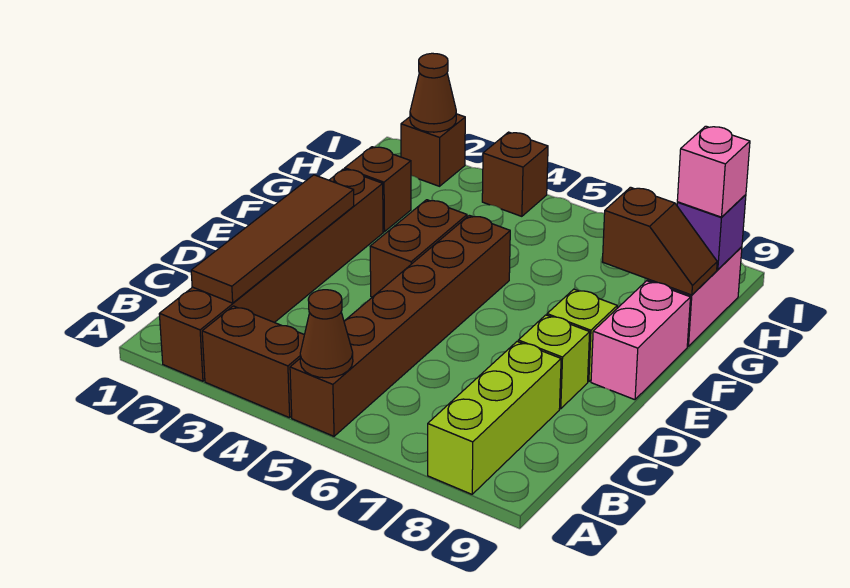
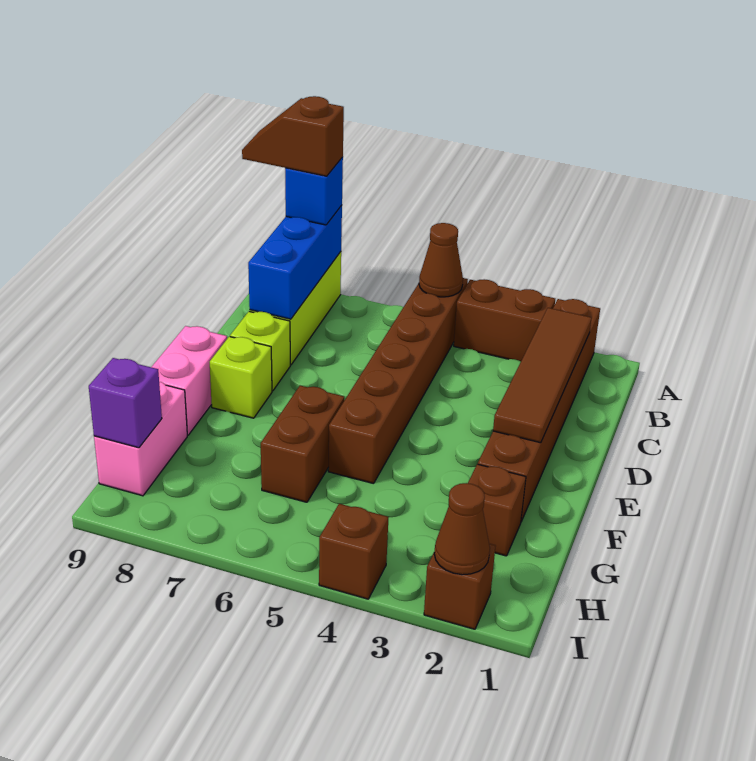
none -> blue brick A8:C8 level 2
none -> blue brick A8 level 3
brown brick E4:F4 level 1 -> brown brick F6:G6 level 1
brown slope G8:G9 level 2 top 8 -> brown slope A8:A9 level 4 top 8
pink brick H9 level 3 -> none

